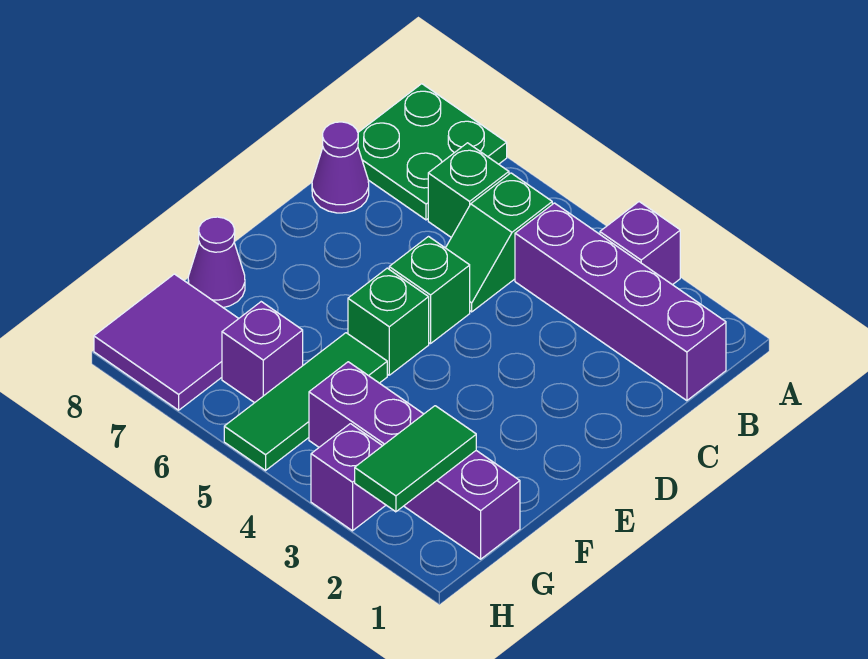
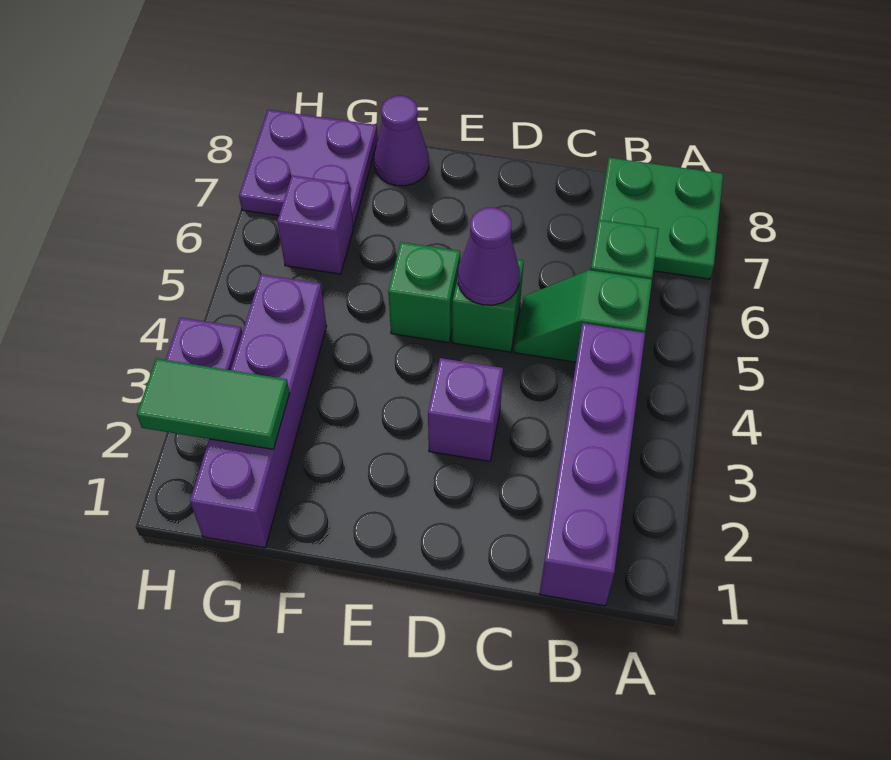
purple brick A3 level 1 -> purple brick D3 level 1
purple cone C8 level 1 -> purple cone D5 level 2
green tile F5:H5 level 1 -> none
purple tile G7:H8 level 1 -> purple plate G7:H8 level 1

